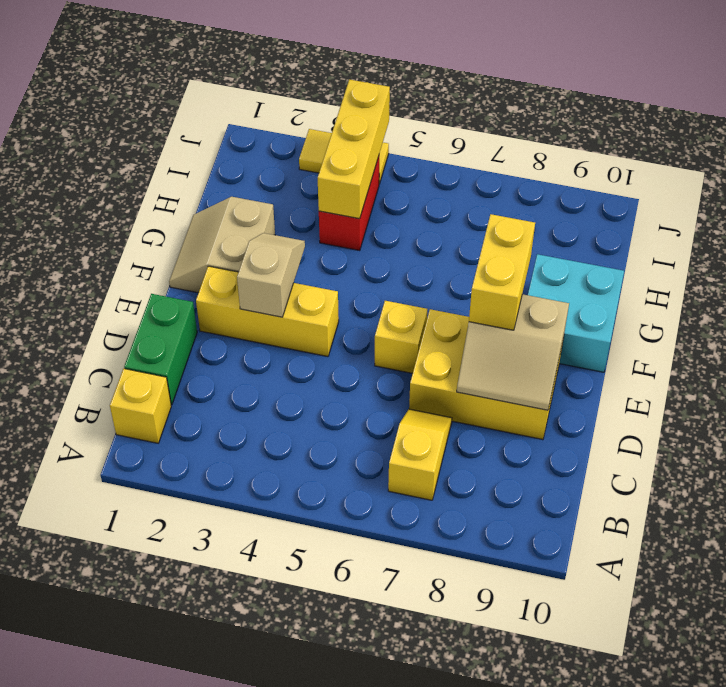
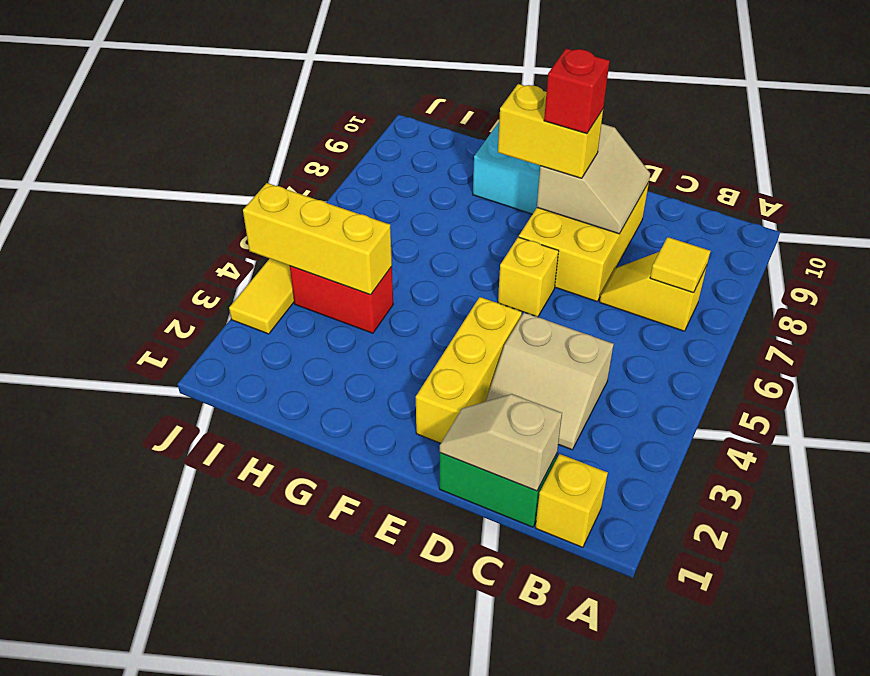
none -> yellow tile B7 level 2
tan slope E3:F3 level 2 top E -> tan slope C1:D1 level 2 top C
none -> red brick E8 level 4
tan slope F1:G2 level 1 top 2 -> tan slope C3:D4 level 1 top 4

